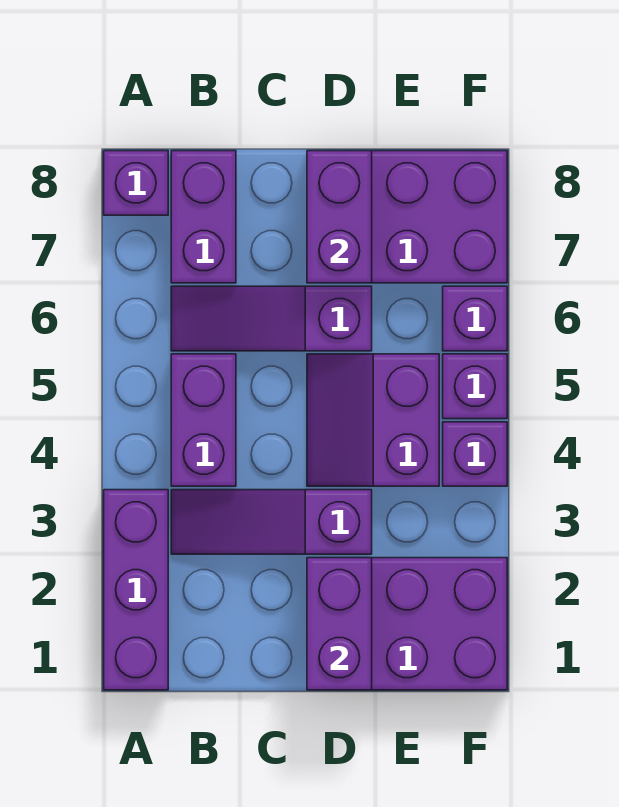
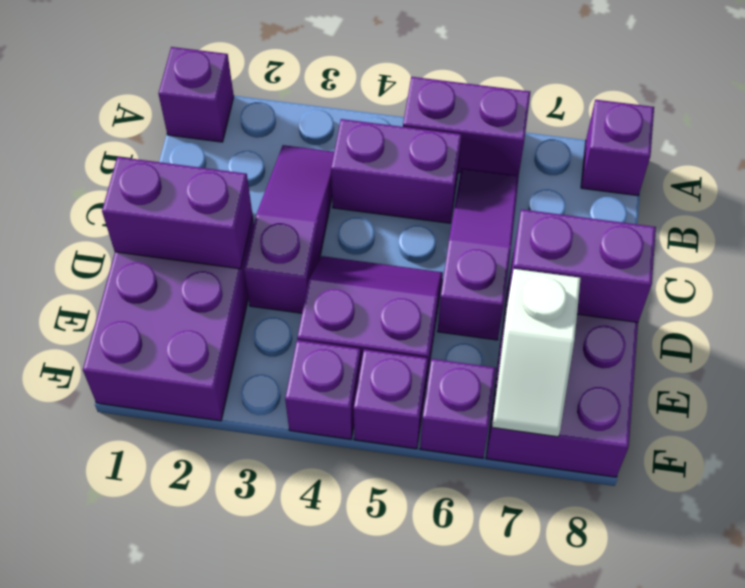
purple brick A1:A3 level 1 -> purple brick A1 level 1
purple brick B7:B8 level 1 -> purple brick A5:A6 level 1
none -> white slope E7:F7 level 2 top E

